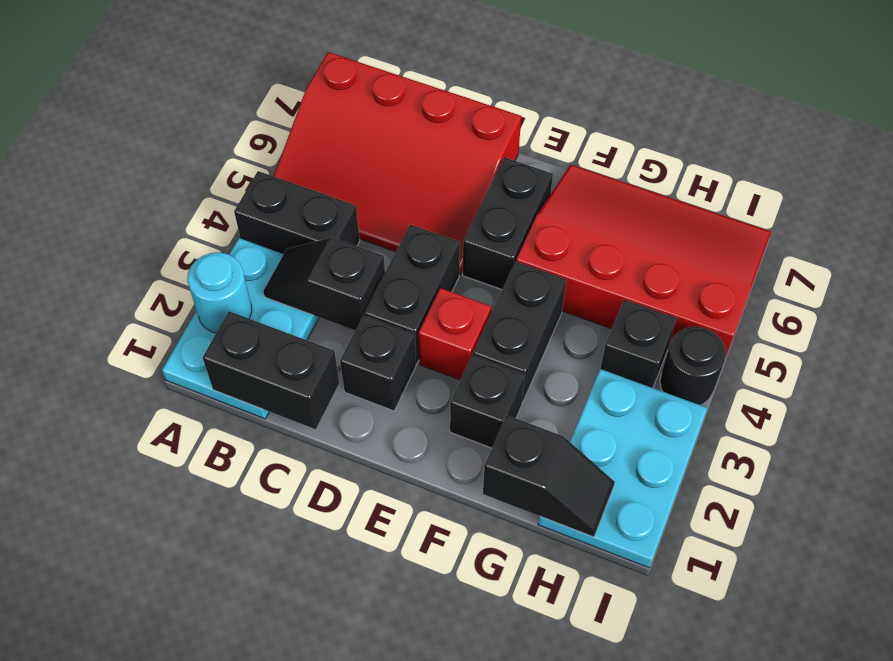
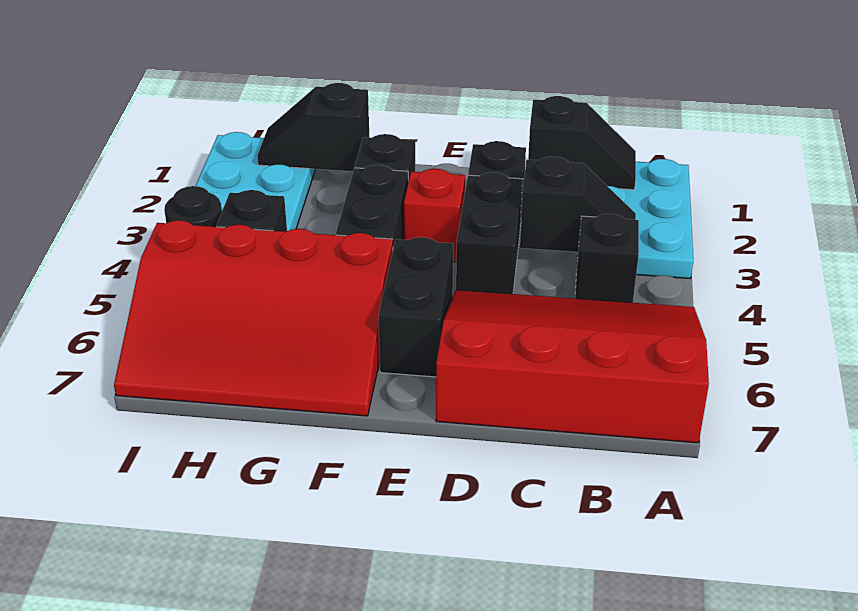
cyan round brick A2 level 2 -> none
black brick A4:B4 level 1 -> black brick B4 level 1
black brick B1:C1 level 2 -> black slope B1:C1 level 2 top C

